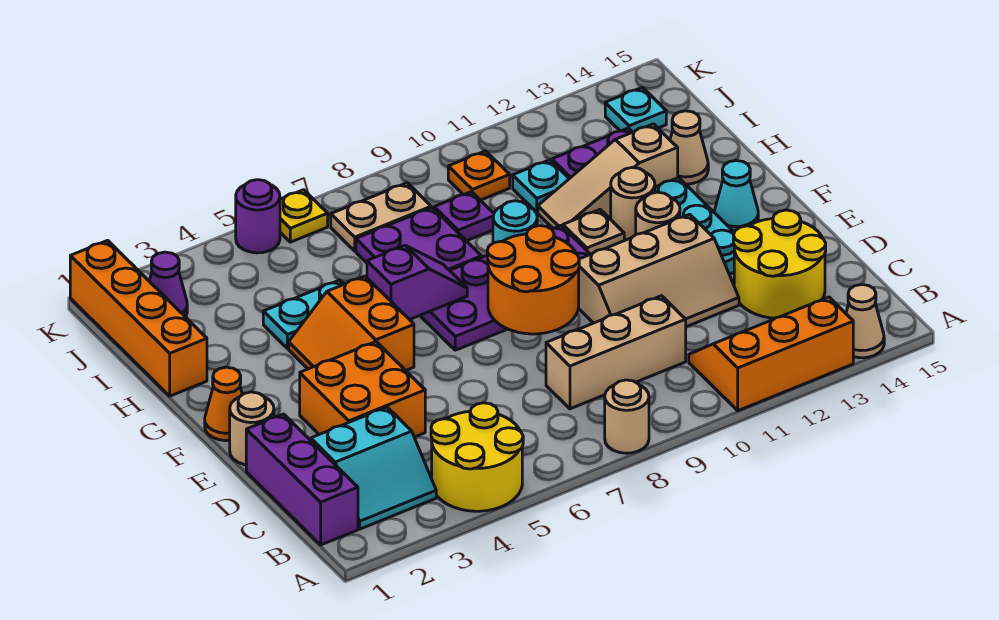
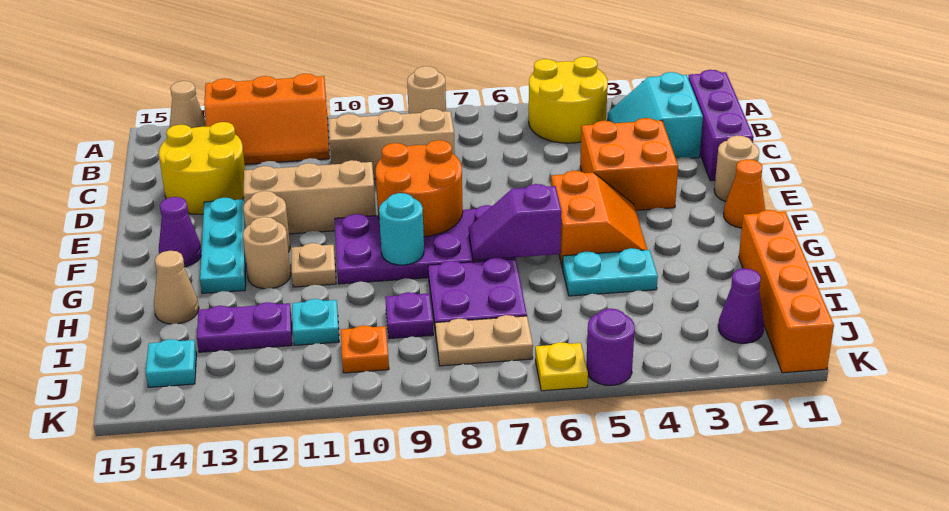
cyan slope B2:C3 level 1 top C -> cyan slope B2:C3 level 1 top 2
cyan cone F14 level 1 -> purple cone F14 level 1
tan slope H11:H13 level 1 top 13 -> none

